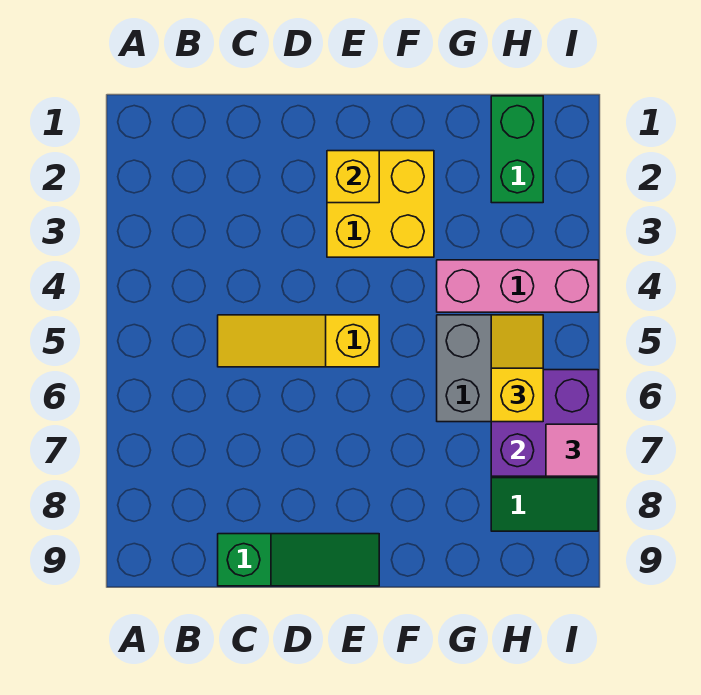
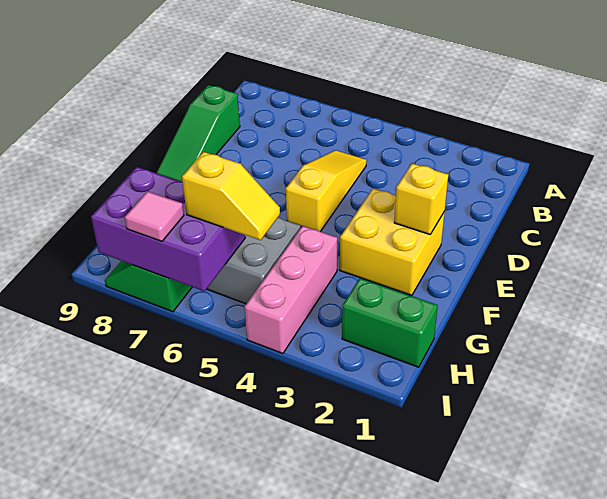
purple brick H6:I7 level 2 -> purple brick H6:I8 level 2

